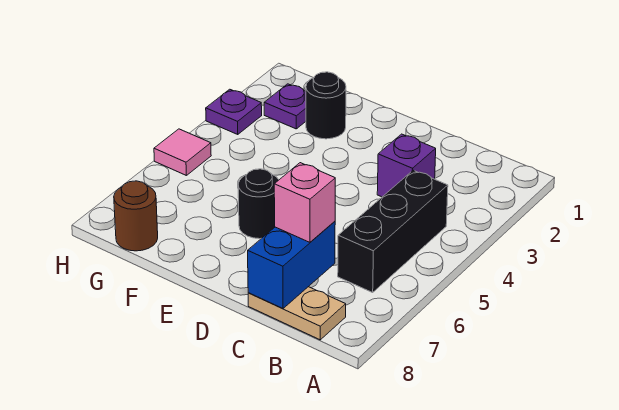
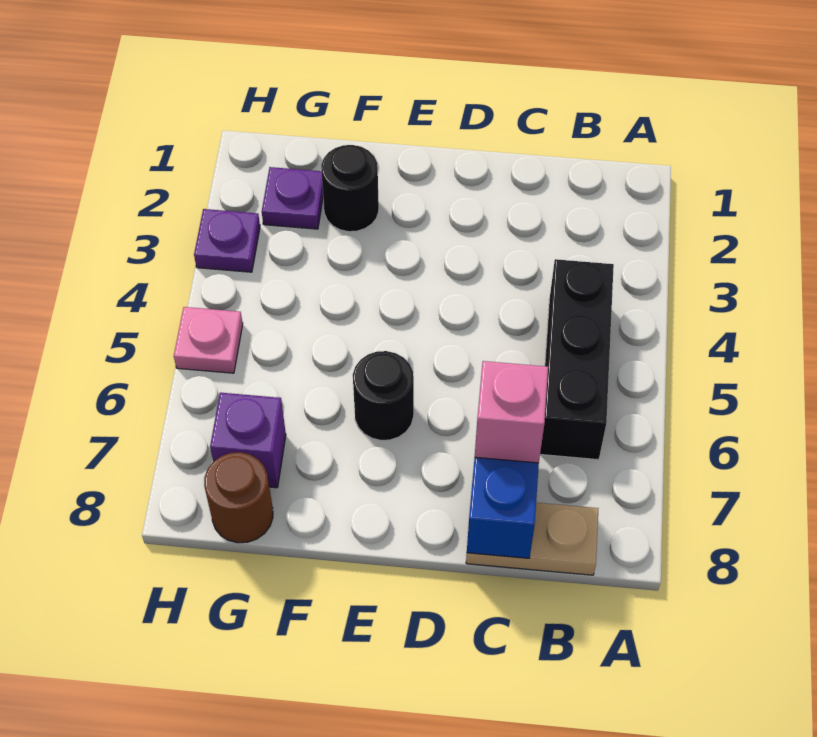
purple brick C3 level 1 -> purple brick G7 level 1
pink tile H5 level 1 -> pink plate H5 level 1

